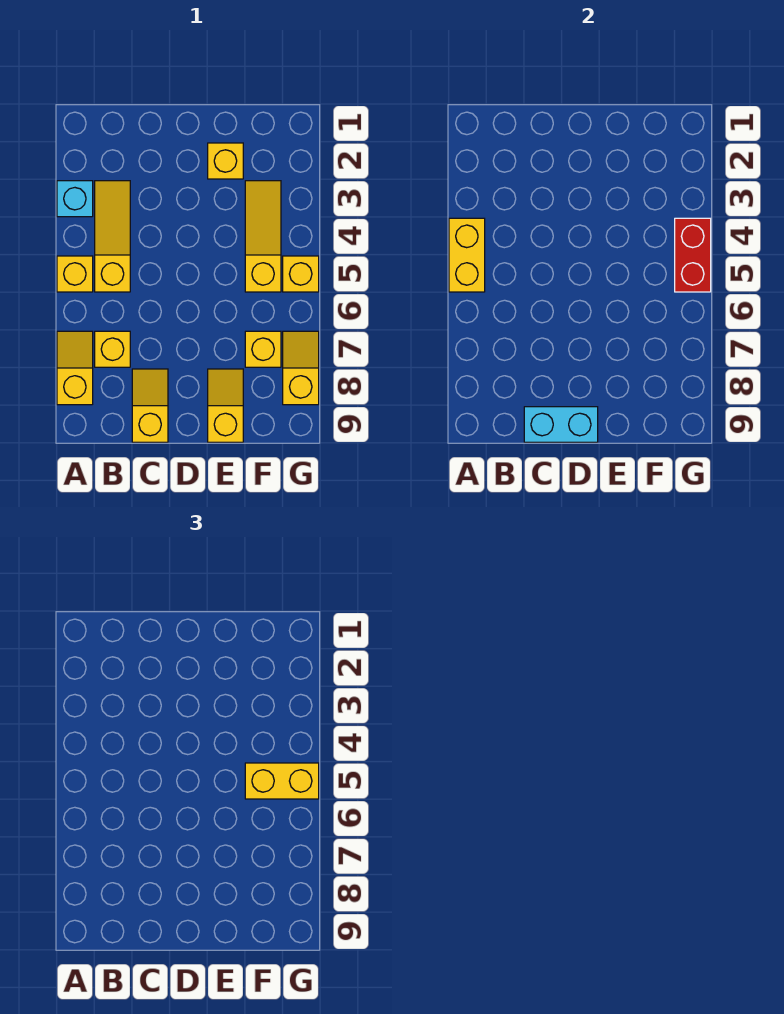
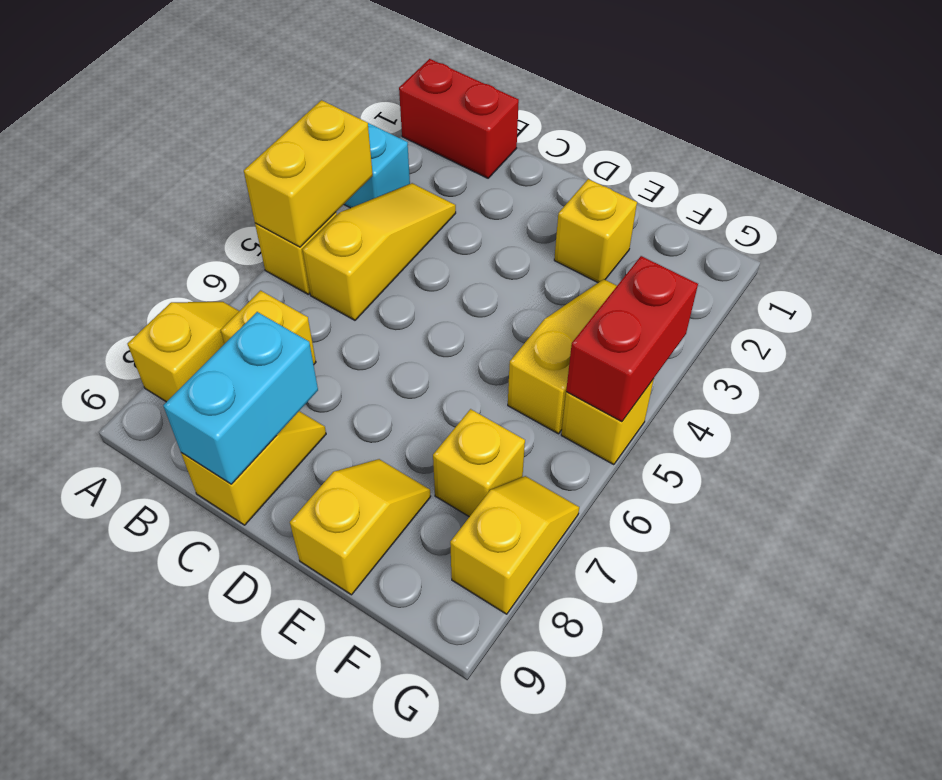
none -> red brick A1:B1 level 1
cyan brick C9:D9 level 2 -> cyan brick C8:C9 level 2
yellow brick F5:G5 level 3 -> none

